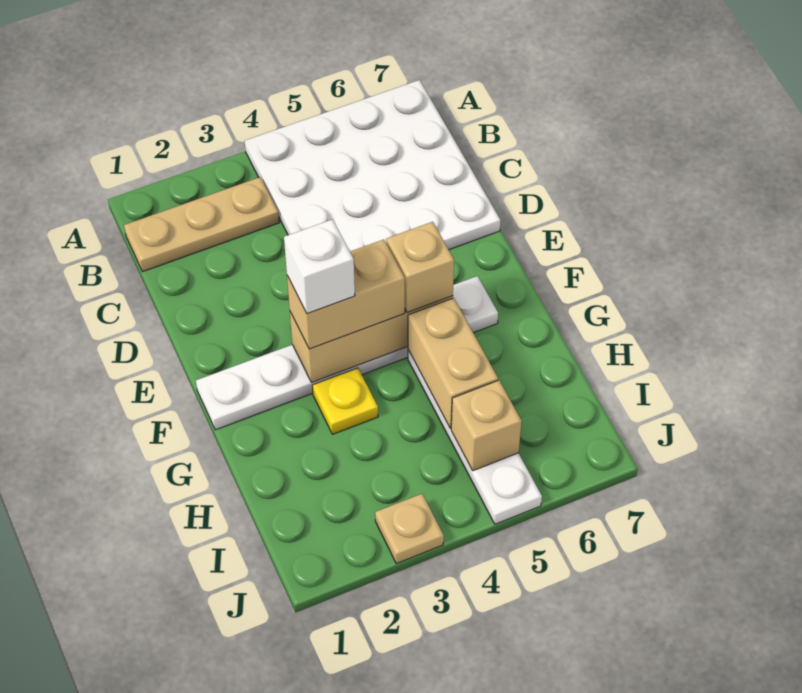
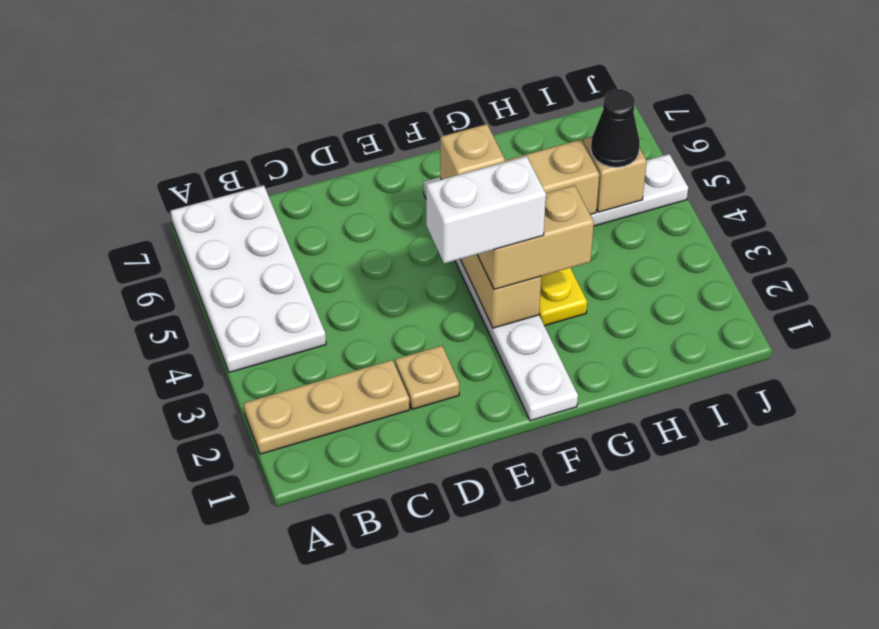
white plate A4:D7 level 1 -> white plate A4:B7 level 1
tan plate B1:B3 level 1 -> tan plate A2:C2 level 1
tan brick F3:F4 level 3 -> tan brick F3:G3 level 3
white brick F3 level 4 -> white brick E3:F3 level 4
none -> black cone I5 level 3
tan plate J3 level 1 -> tan plate D2 level 1

